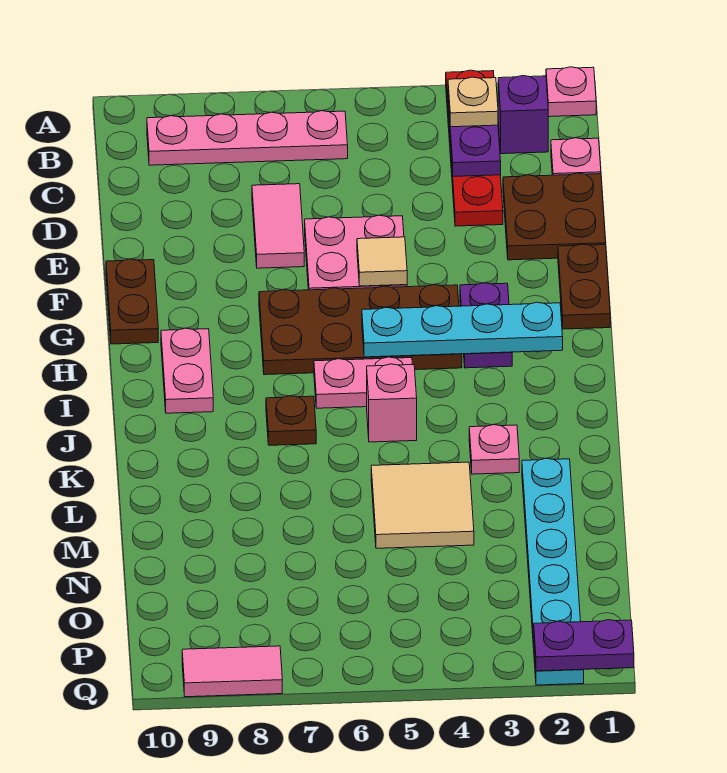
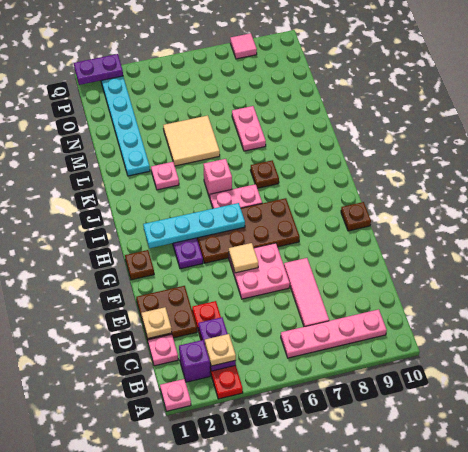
none -> tan plate D1 level 2
pink tile D7:E7 level 1 -> pink tile C7:E7 level 1
brown plate F1:G1 level 1 -> brown plate G1 level 1
brown plate F10:G10 level 1 -> brown plate G10 level 1
pink plate H9:I9 level 1 -> pink plate L7:M7 level 1
pink tile Q8:Q9 level 1 -> pink tile Q8 level 1

